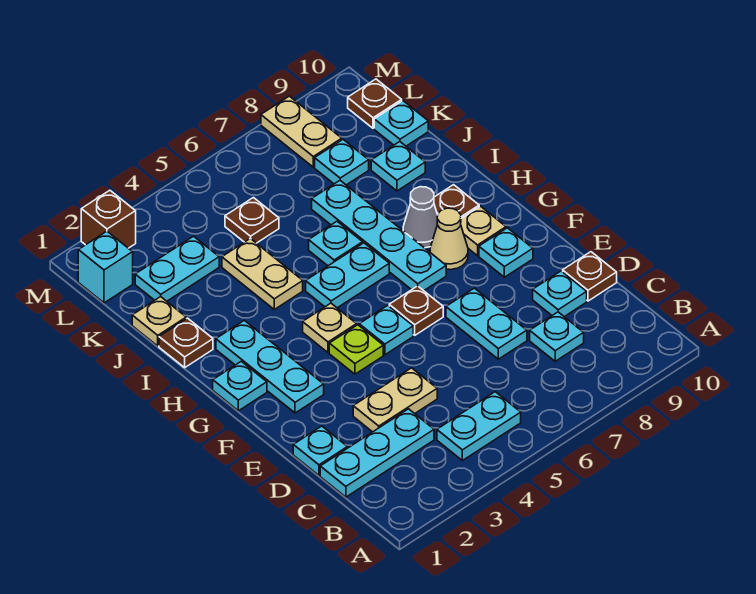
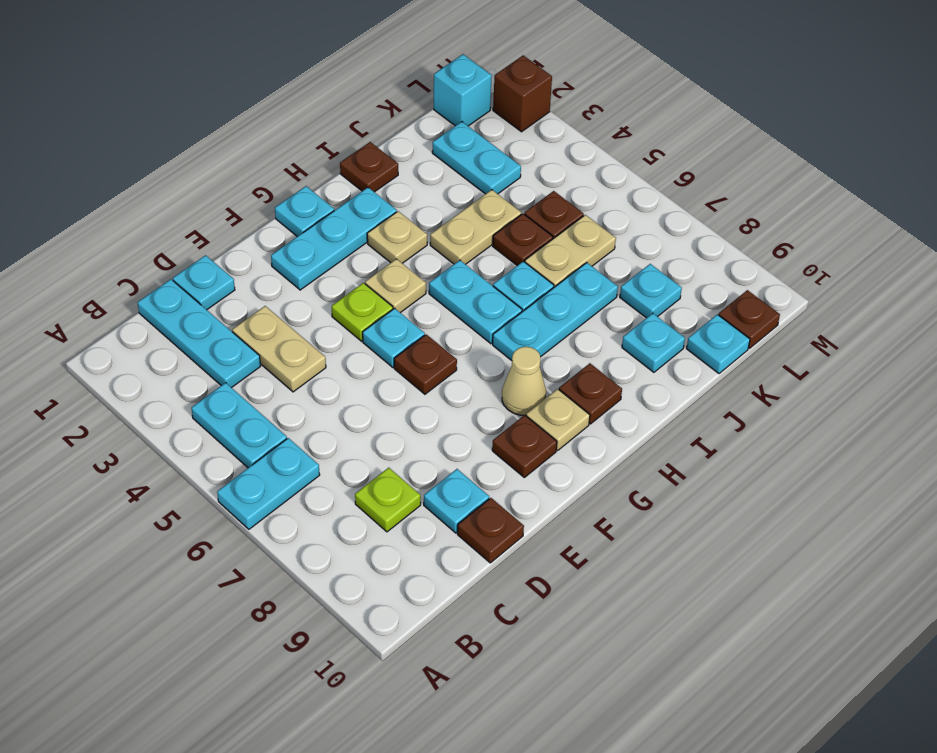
cyan plate C8 level 1 -> lime plate C8 level 1
cyan plate D7:E7 level 1 -> cyan plate A6:B6 level 1
cyan plate F9 level 1 -> brown plate F9 level 1
cyan plate G7:J7 level 1 -> cyan plate H7:J7 level 1
grey cone H8 level 1 -> none
tan plate J1 level 1 -> tan plate H3 level 1
none -> brown plate J5 level 1
tan plate L8:M8 level 1 -> tan plate J6:K6 level 1

